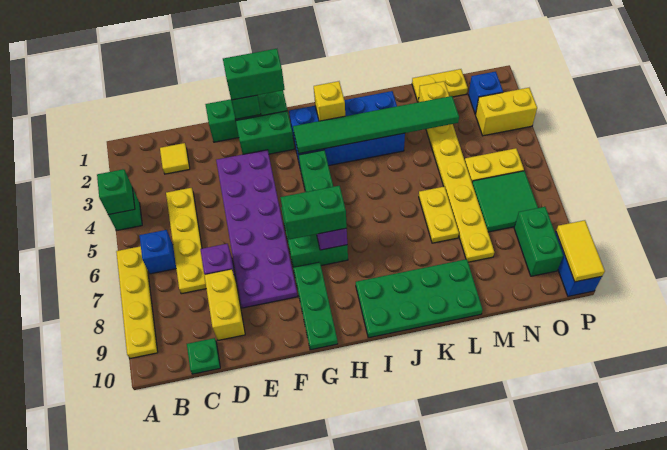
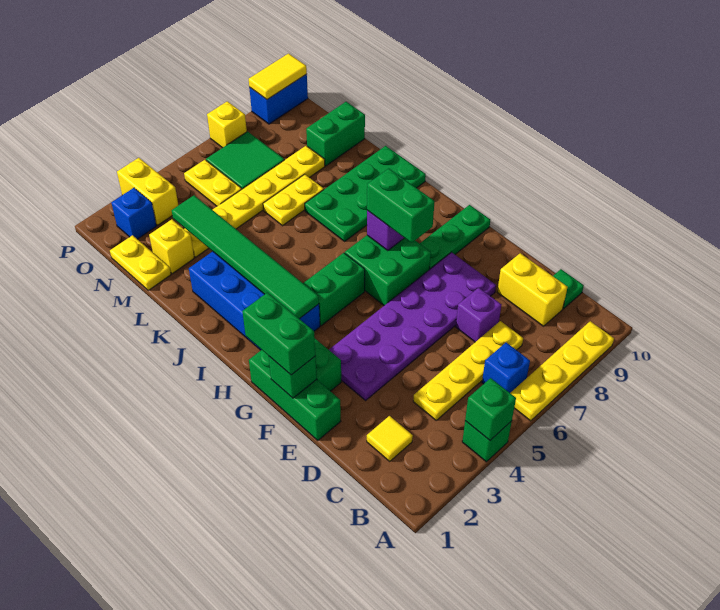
yellow brick D8:D9 level 1 -> yellow brick C9:D9 level 1
yellow brick I2 level 2 -> yellow brick P7 level 1
green plate I9:L10 level 1 -> green plate J7:K10 level 1
green brick O8:O9 level 1 -> green brick M9:M10 level 1

